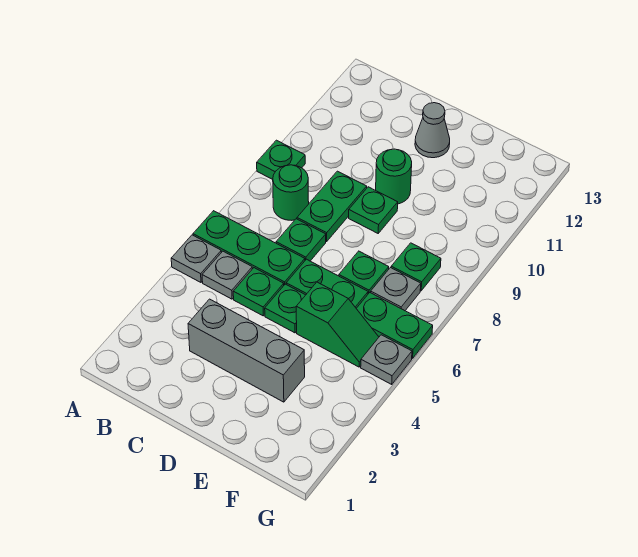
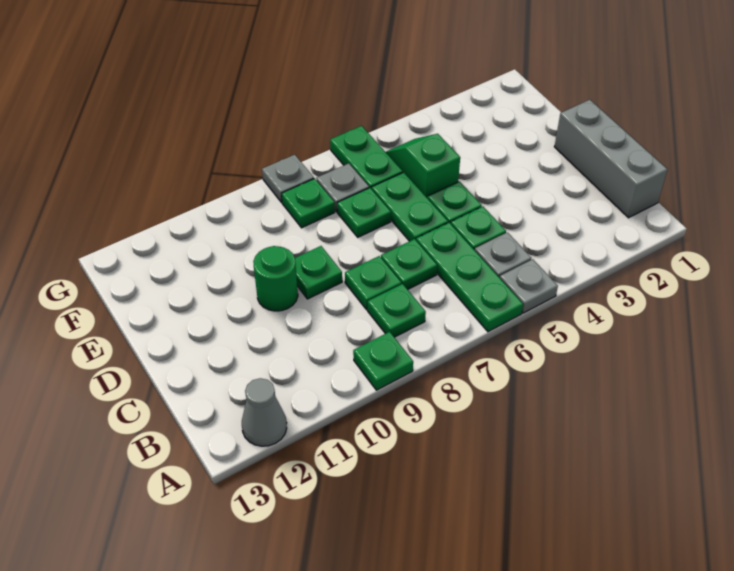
green round brick B8 level 1 -> green plate B8 level 1
grey brick C3:E3 level 1 -> grey brick B1:D1 level 1
green plate C8:C9 level 1 -> green plate C8 level 1
grey cone D12 level 1 -> grey cone A12 level 1
grey plate G5 level 1 -> grey plate G8 level 1

